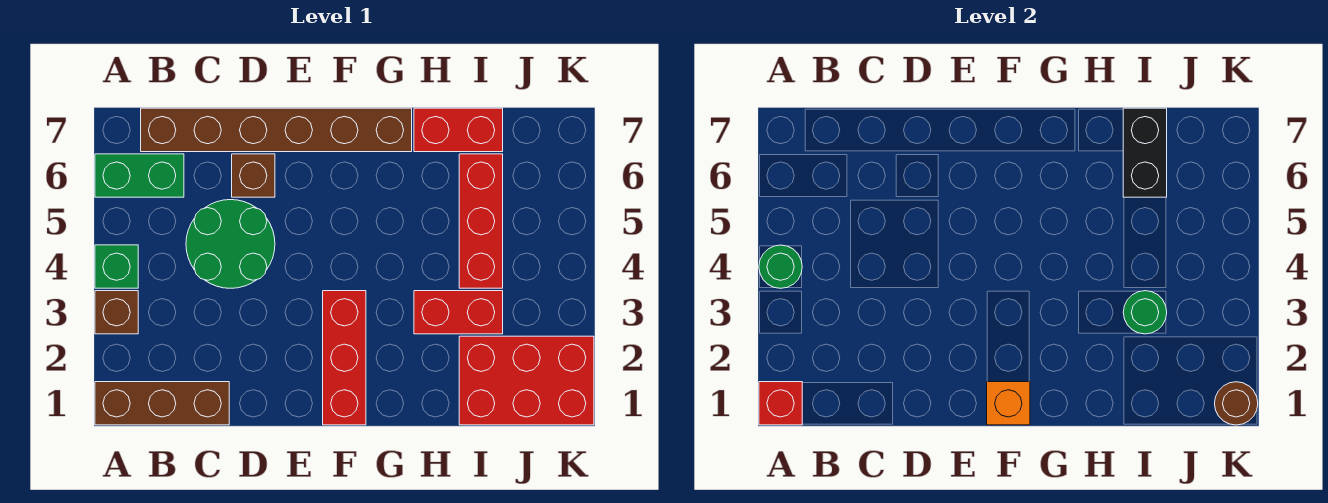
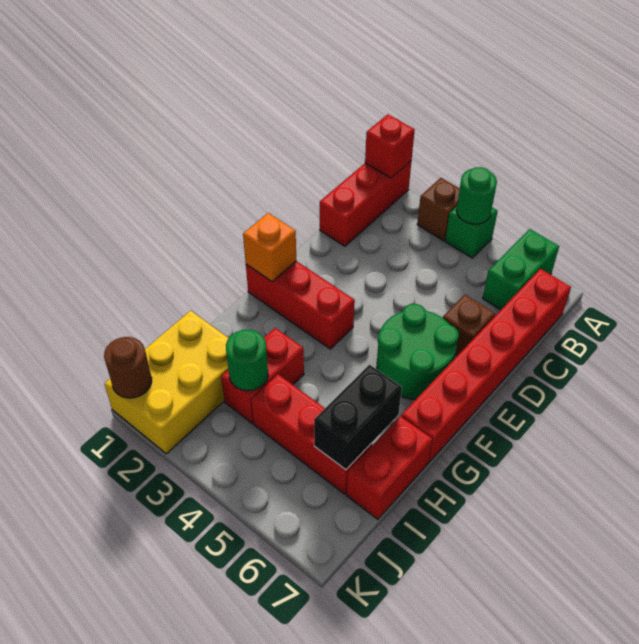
brown brick A1:C1 level 1 -> red brick A1:C1 level 1
brown brick B7:G7 level 1 -> red brick B7:G7 level 1
green round brick C4:D5 level 1 -> green round brick E5:F6 level 1
red brick I1:K2 level 1 -> yellow brick I1:K2 level 1
black brick I6:I7 level 2 -> black brick H6:I6 level 2

